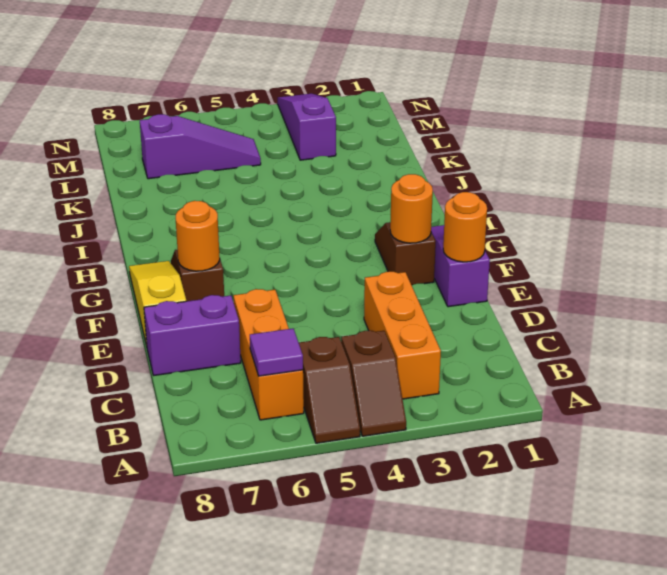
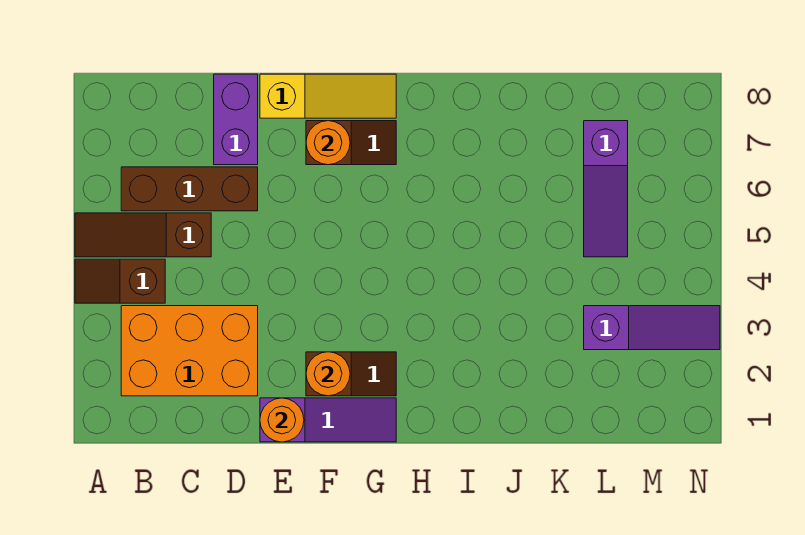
brown slope A5:B5 level 1 top B -> brown slope A5:C5 level 1 top C
orange brick B3:D3 level 1 -> orange brick B2:D3 level 1
orange brick B6:D6 level 1 -> brown brick B6:D6 level 1
purple tile B6 level 2 -> none

